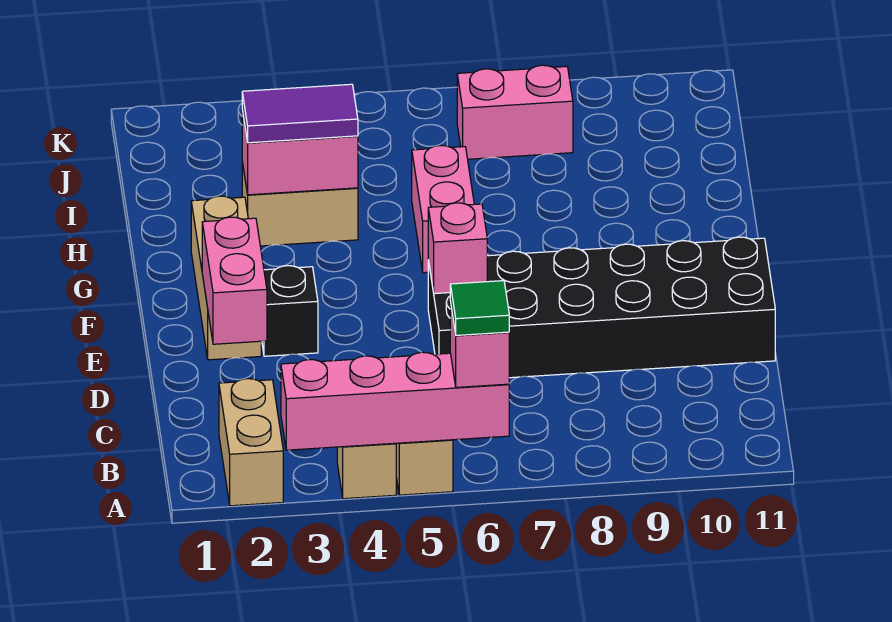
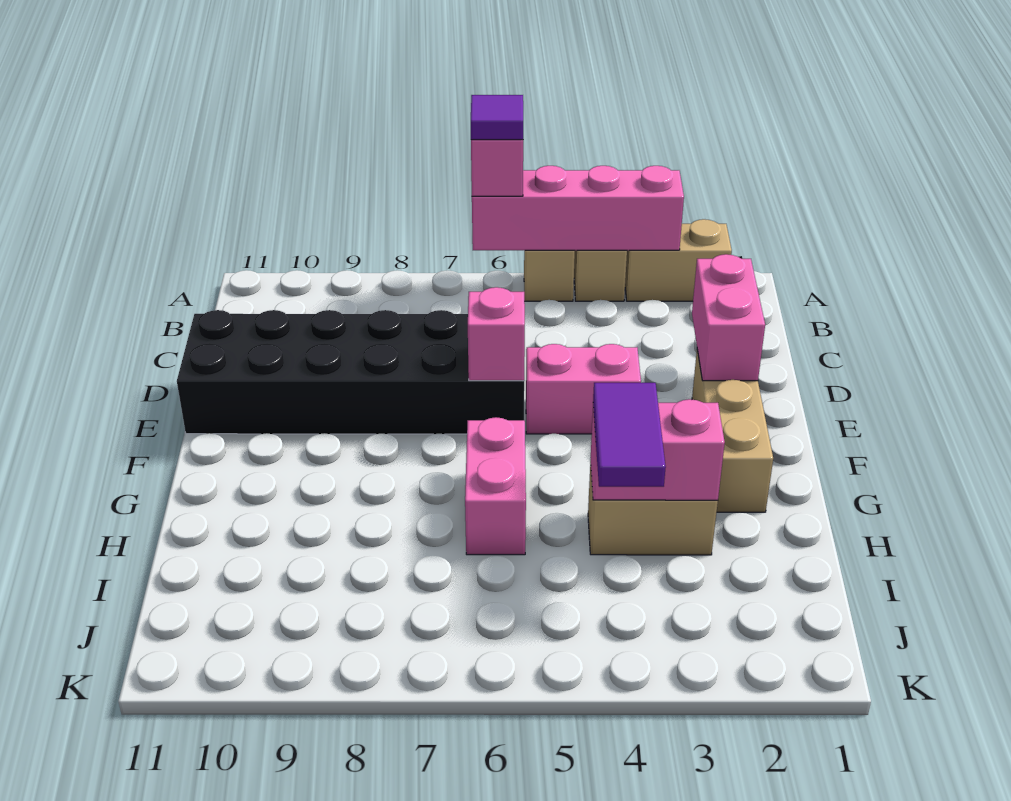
tan brick A2:B2 level 1 -> tan brick A2:A3 level 1
green tile A6 level 4 -> purple tile A6 level 4
black brick E3 level 1 -> none
purple tile H3:H4 level 3 -> purple tile H4:I4 level 3
pink brick J7:J8 level 1 -> pink brick E4:E5 level 1

